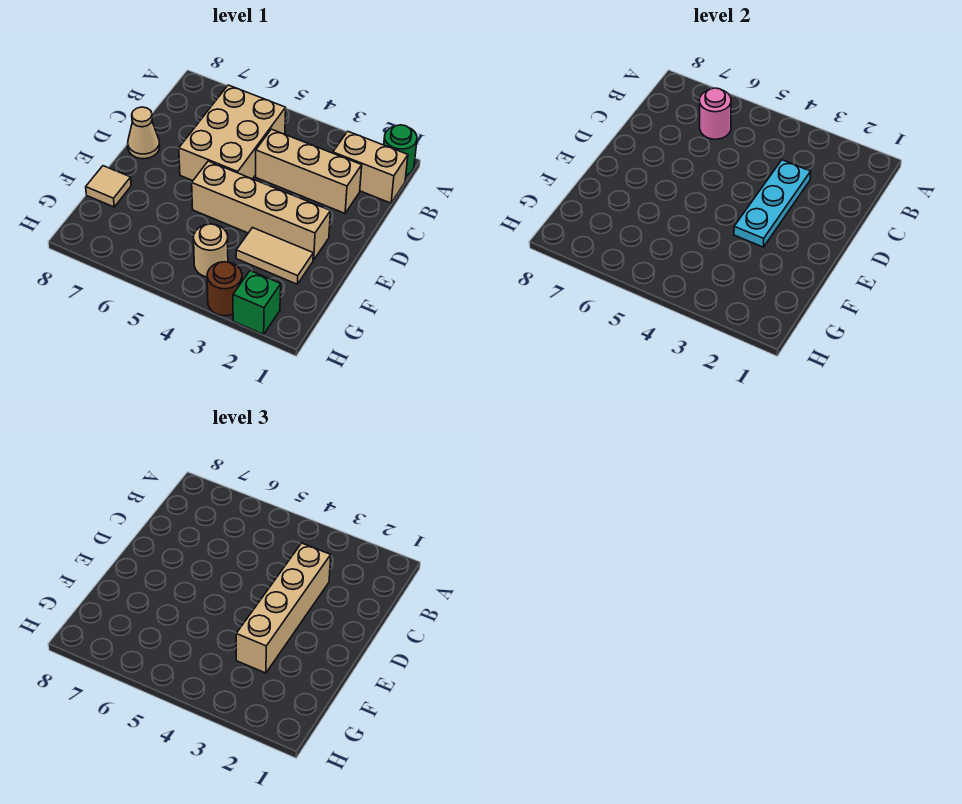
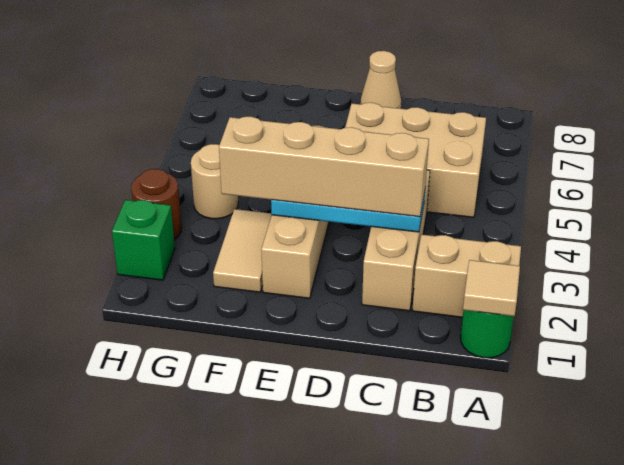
tan brick B1:B2 level 1 -> tan brick A2:B2 level 1
pink round brick B6 level 2 -> none
tan tile F8 level 1 -> tan tile A1 level 2

